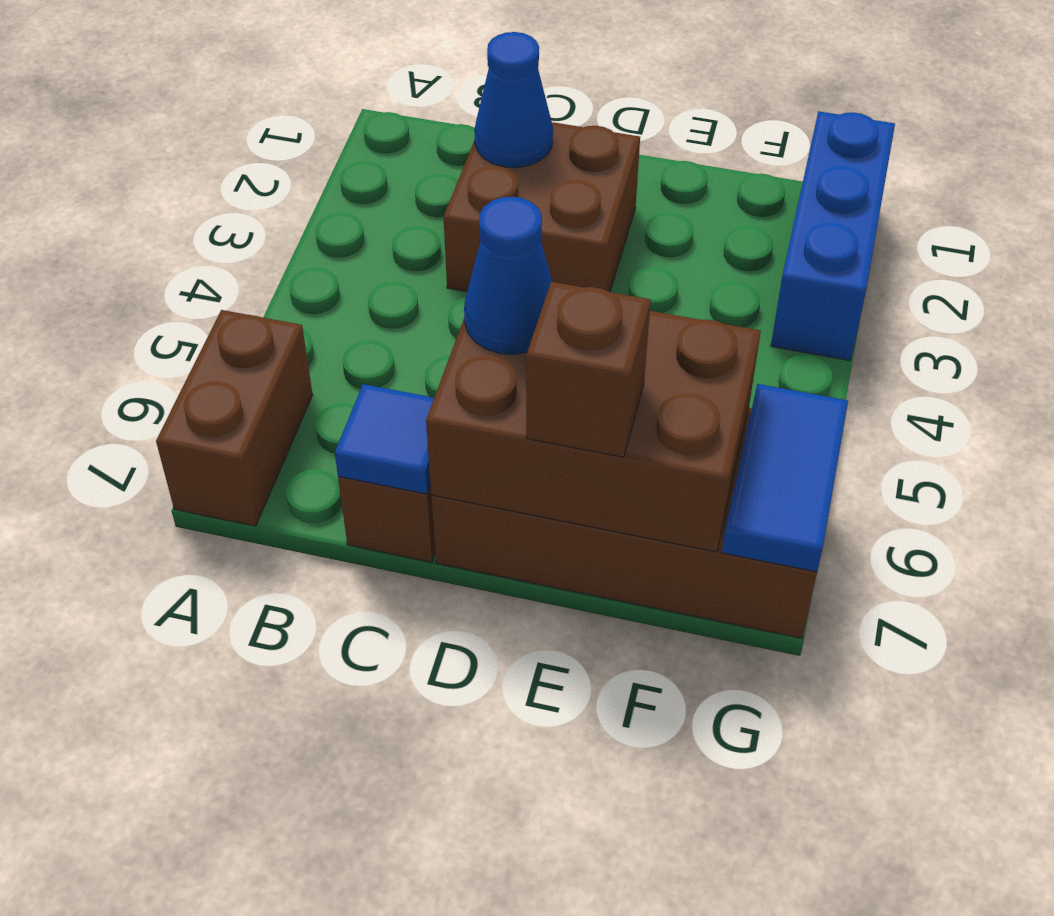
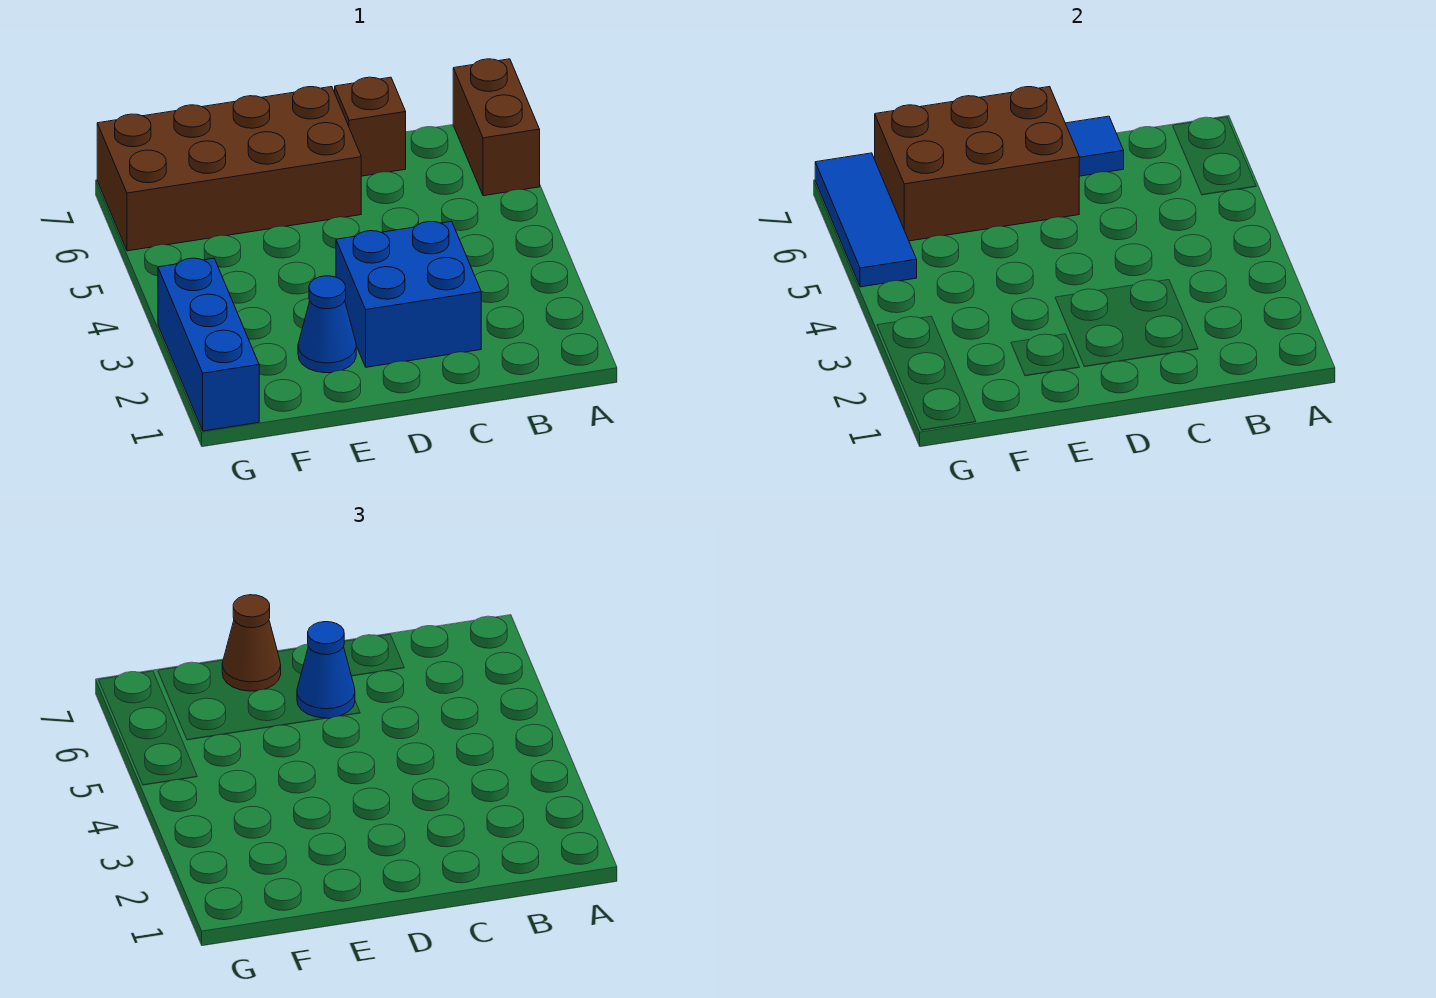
brown brick C2:D3 level 1 -> blue brick C2:D3 level 1
blue cone C2 level 2 -> blue cone E2 level 1
brown brick E7 level 3 -> brown cone E7 level 3
blue tile G6:G7 level 2 -> blue tile G5:G7 level 2

